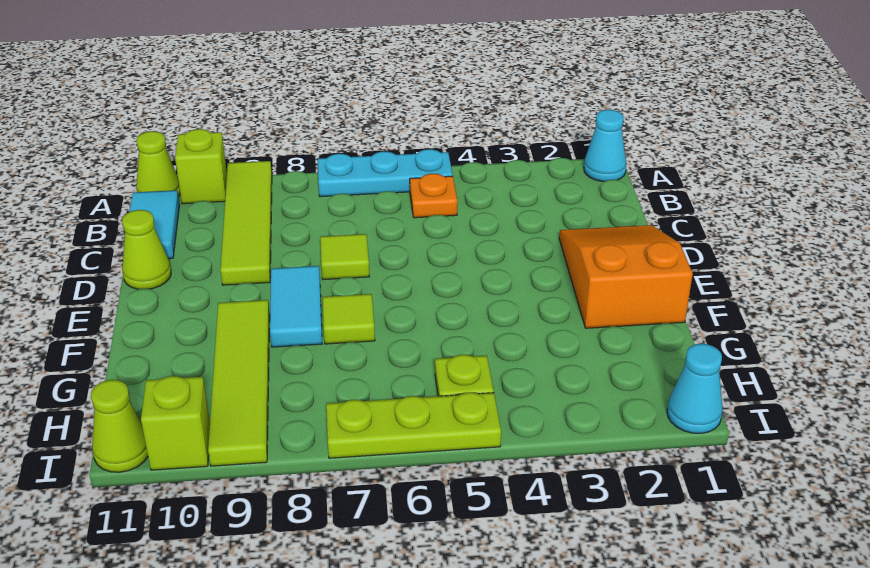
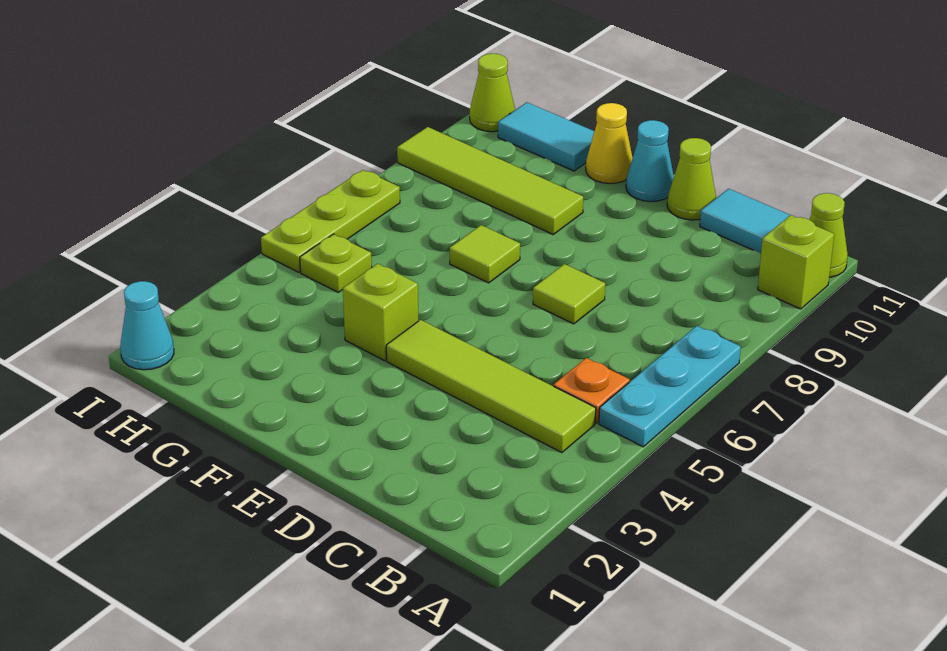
cyan cone A1 level 1 -> cyan cone E11 level 1
lime tile A9:D9 level 1 -> lime tile B4:E4 level 1
orange slope D1:F2 level 1 top F -> none
cyan tile E8:F8 level 1 -> cyan tile G11:H11 level 1
none -> yellow cone F11 level 1
lime brick I10 level 1 -> lime brick F4 level 1

